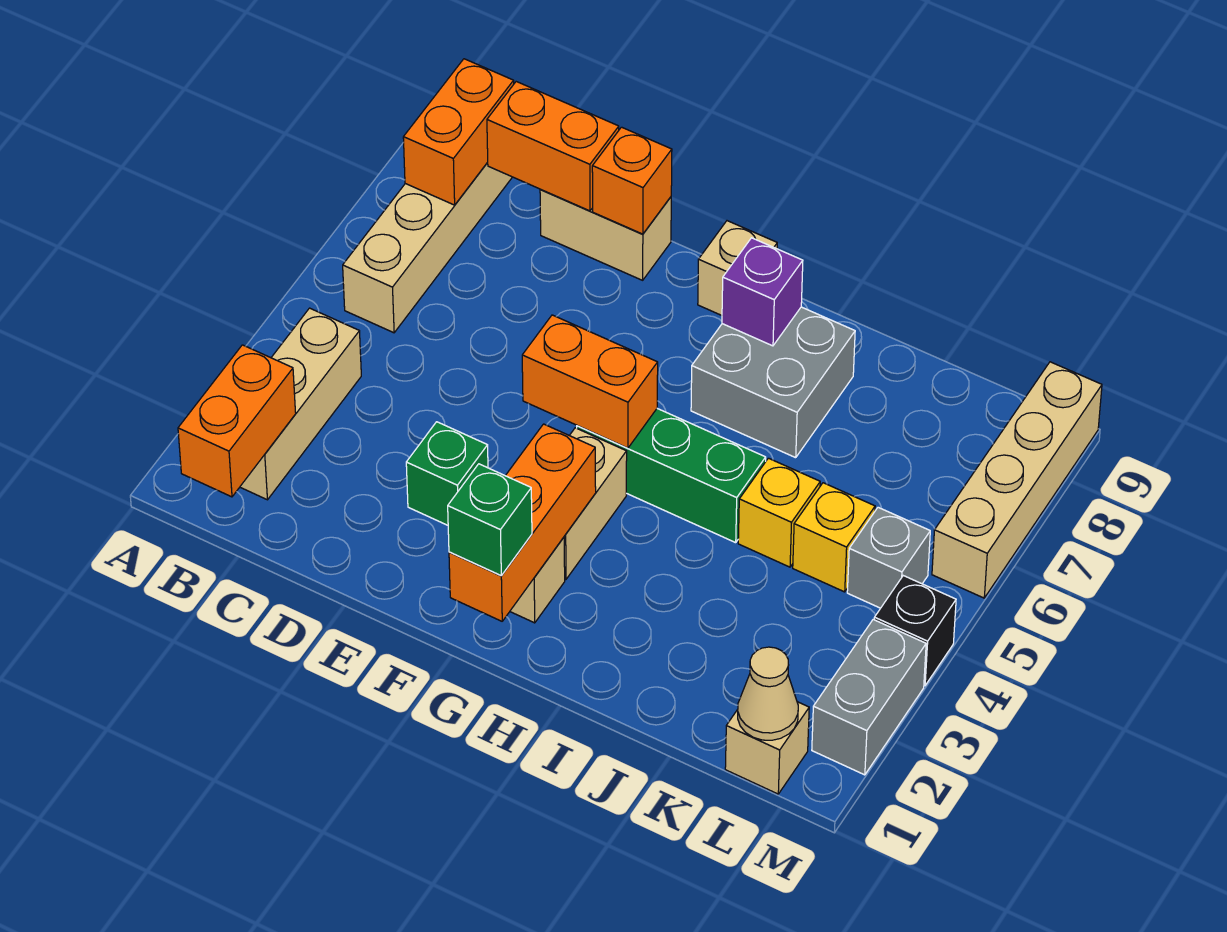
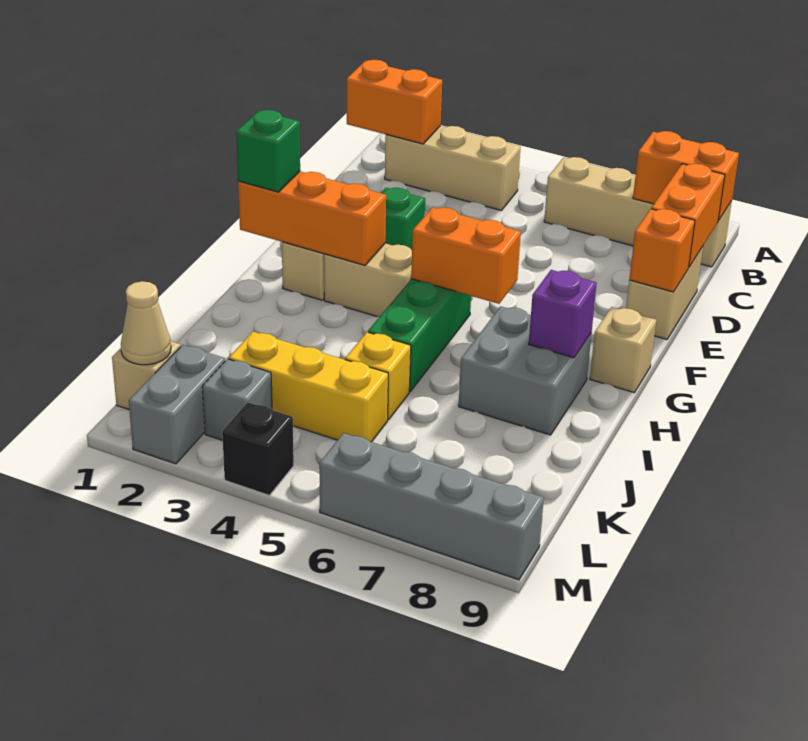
orange brick F5:G5 level 2 -> orange brick G5:G6 level 2
yellow brick K5 level 1 -> yellow brick K3:K5 level 1
grey brick L5 level 1 -> grey brick L3 level 1
grey brick M2:M3 level 1 -> grey brick L2:M2 level 1
tan brick M6:M9 level 1 -> grey brick M6:M9 level 1

